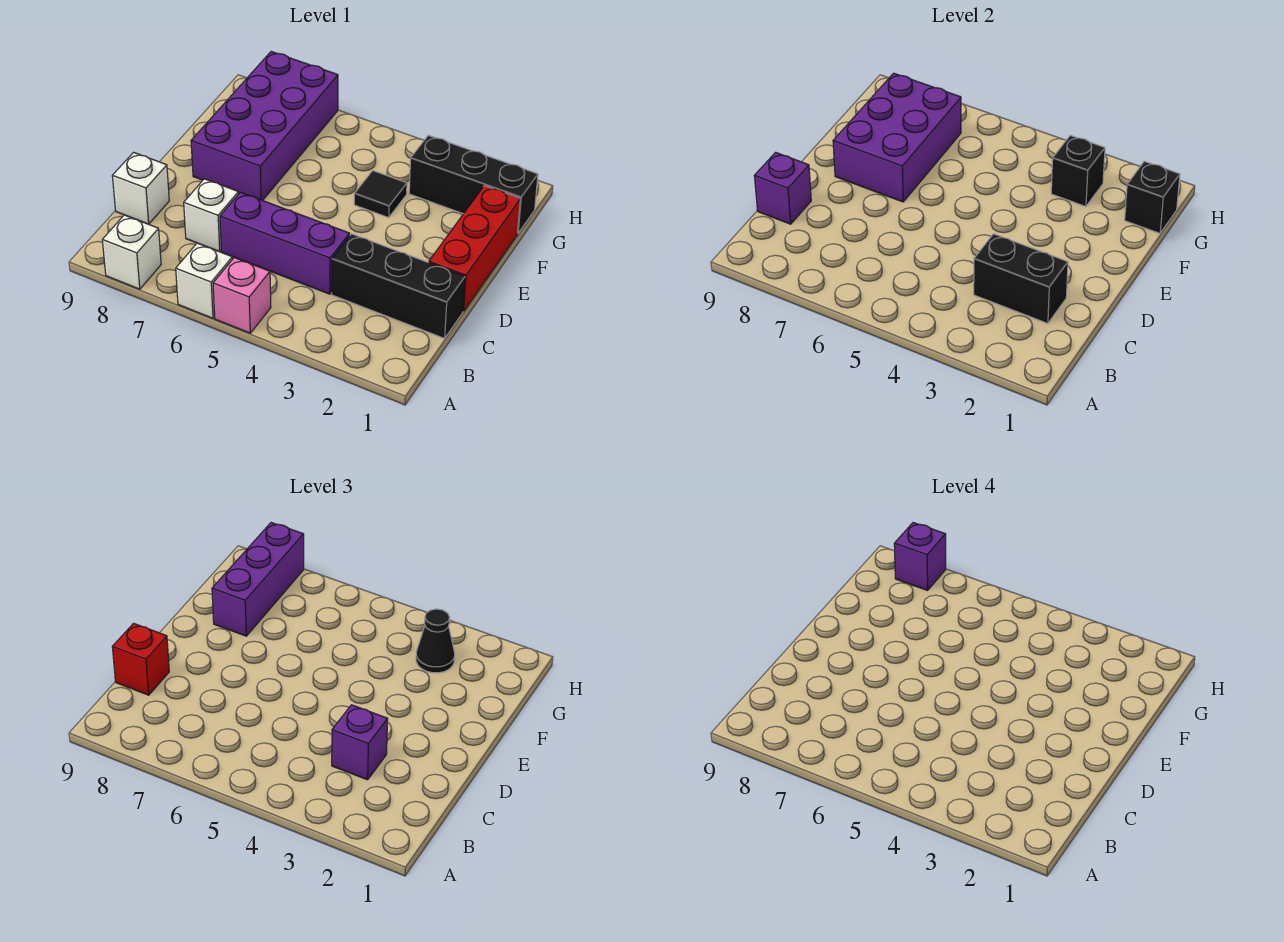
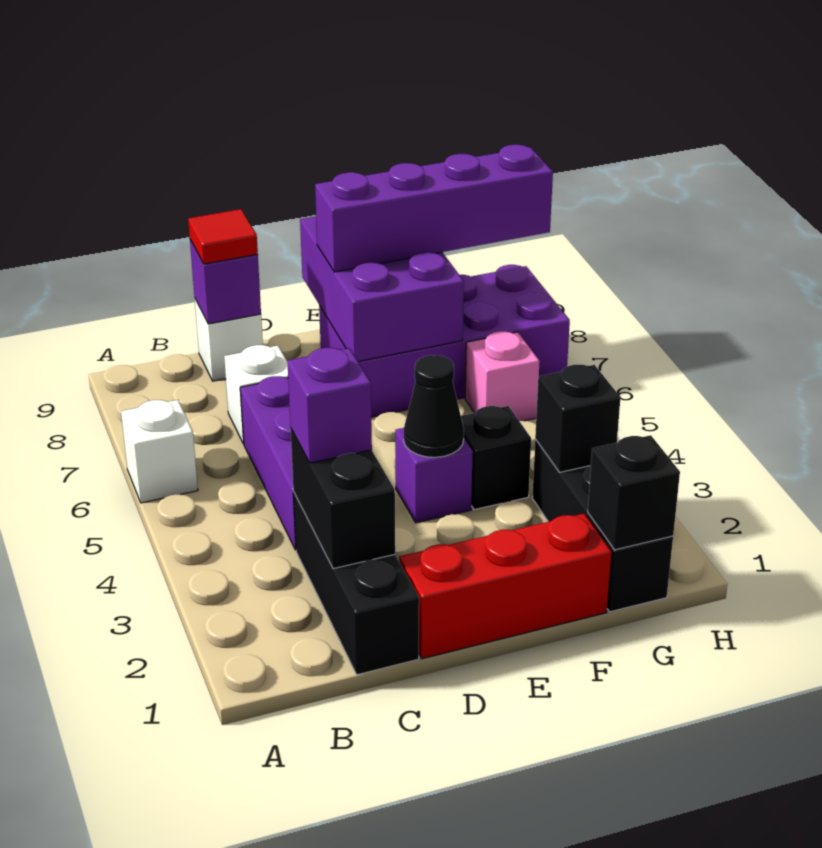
pink brick A5 level 1 -> pink brick G6 level 1
white brick A8 level 1 -> none
red brick C9 level 3 -> red tile C9 level 3
purple brick E7:G8 level 2 -> purple brick E7:F9 level 2
black tile F4 level 1 -> black brick F4 level 1
purple brick F8:H8 level 3 -> purple brick E8:H8 level 3
black cone G3 level 3 -> black cone E4 level 2
purple brick H8 level 4 -> purple brick E4 level 1

